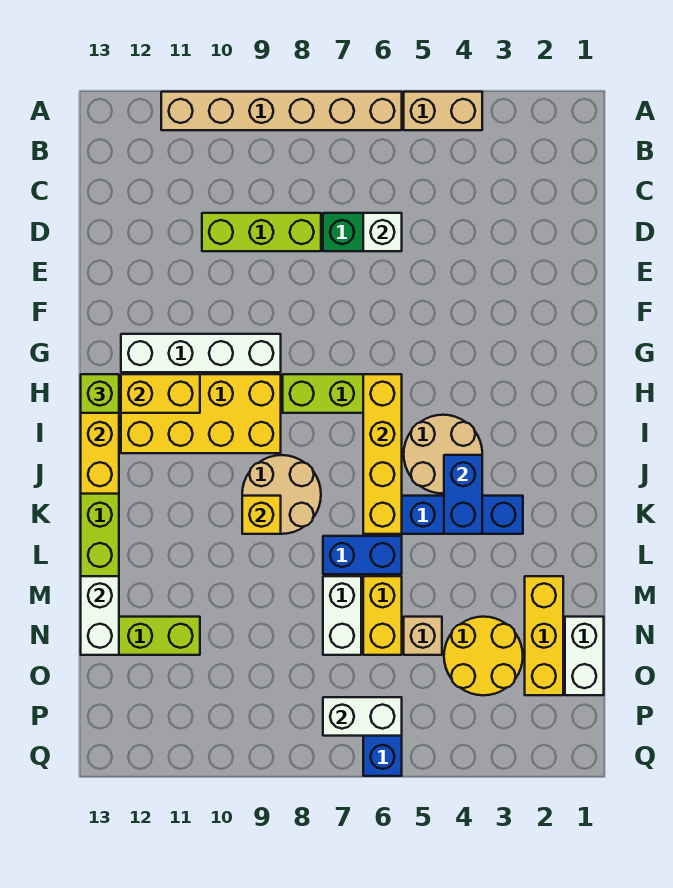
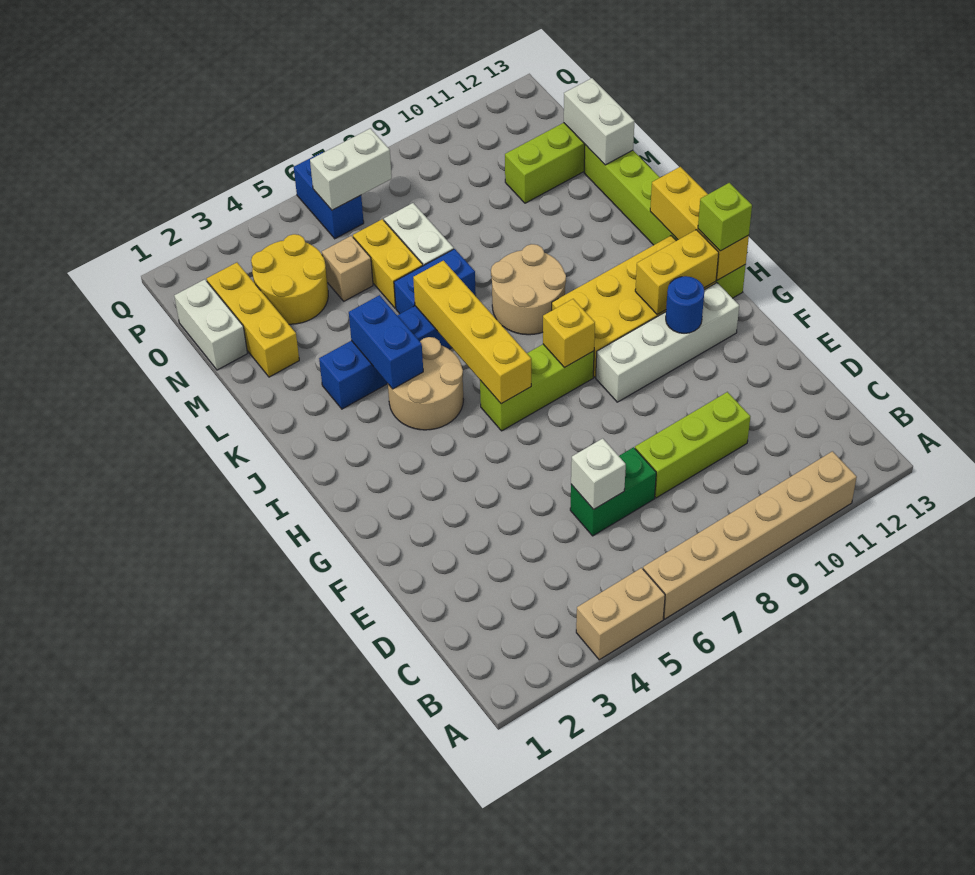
none -> blue round brick G11 level 2
yellow brick K9 level 2 -> yellow brick H8 level 2

